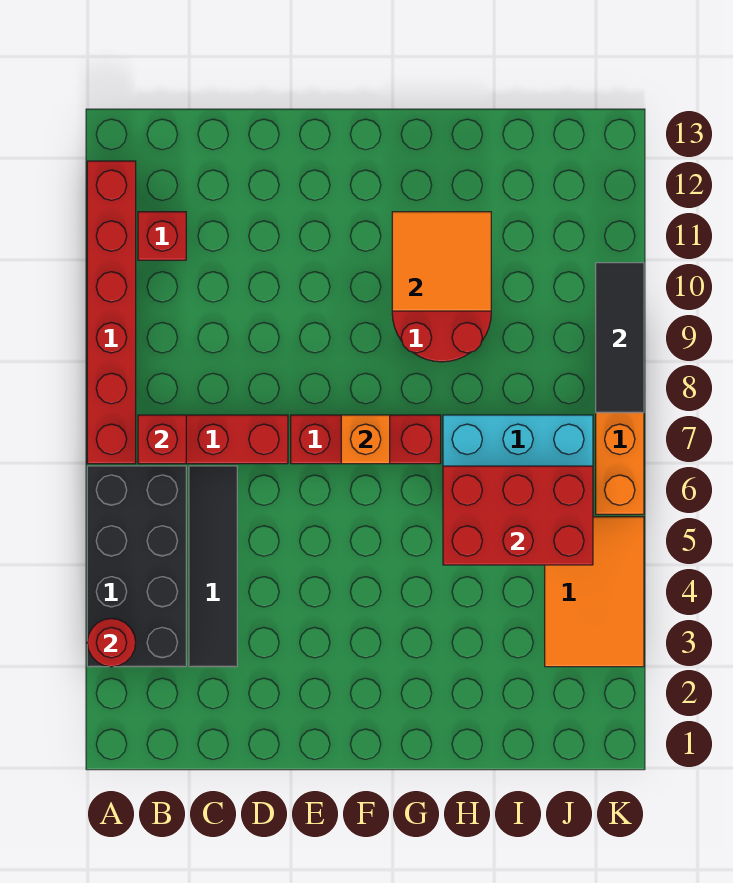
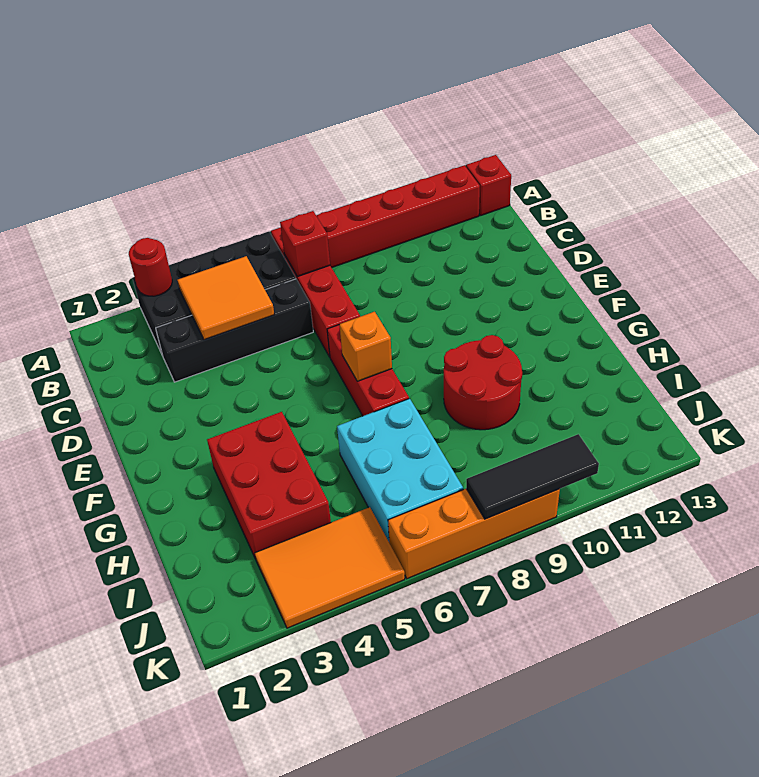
red brick B11 level 1 -> red brick A13 level 1
black tile C3:C6 level 1 -> black brick C3:C6 level 1
orange tile G10:H11 level 2 -> orange tile B4:C5 level 2
red brick H5:J6 level 2 -> red brick G3:I4 level 1

